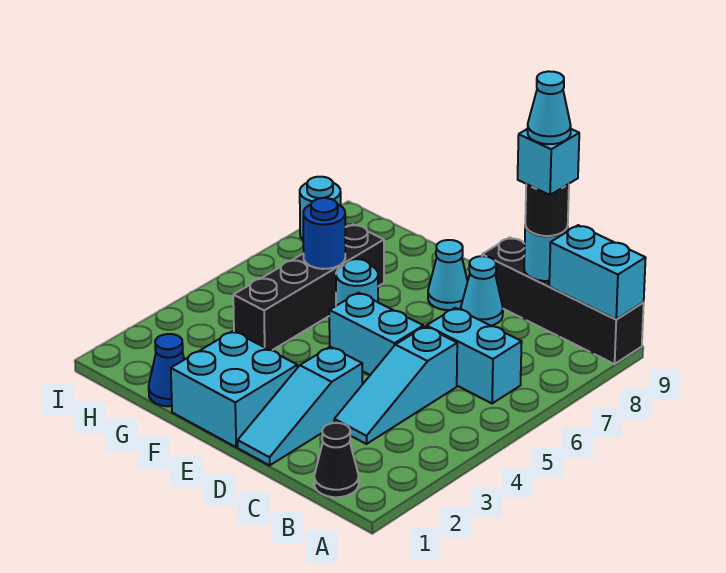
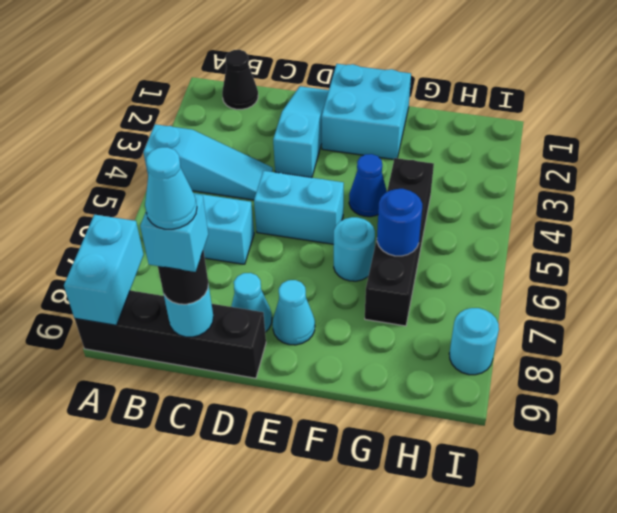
cyan brick A9:B9 level 2 -> cyan brick A8:A9 level 2
cyan slope C3:C5 level 1 top 5 -> cyan slope A4:C4 level 1 top A
blue cone G1 level 1 -> blue cone F4 level 1

